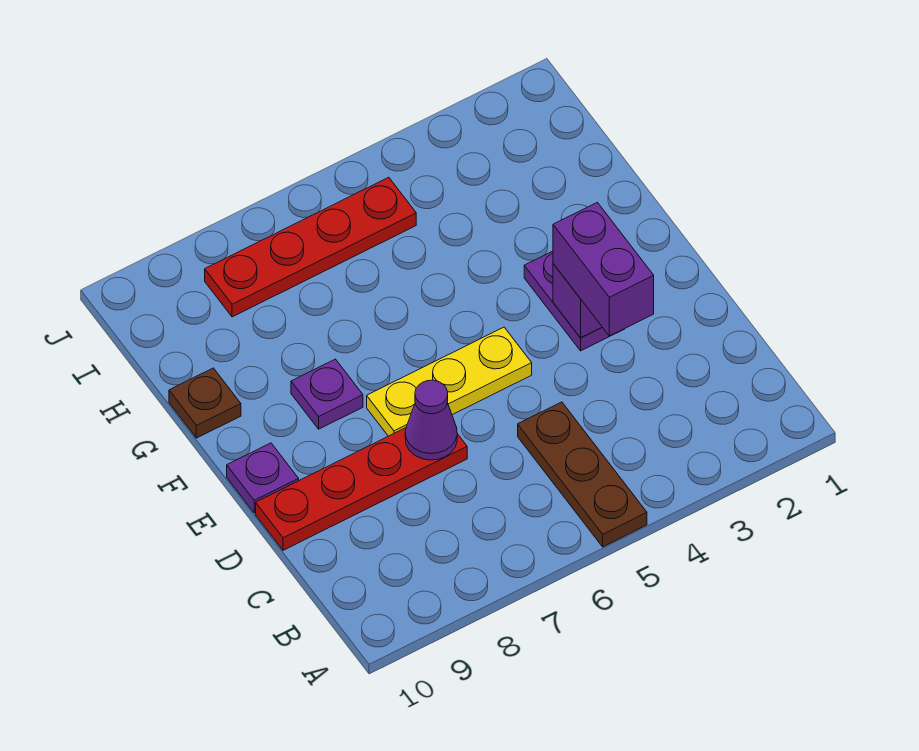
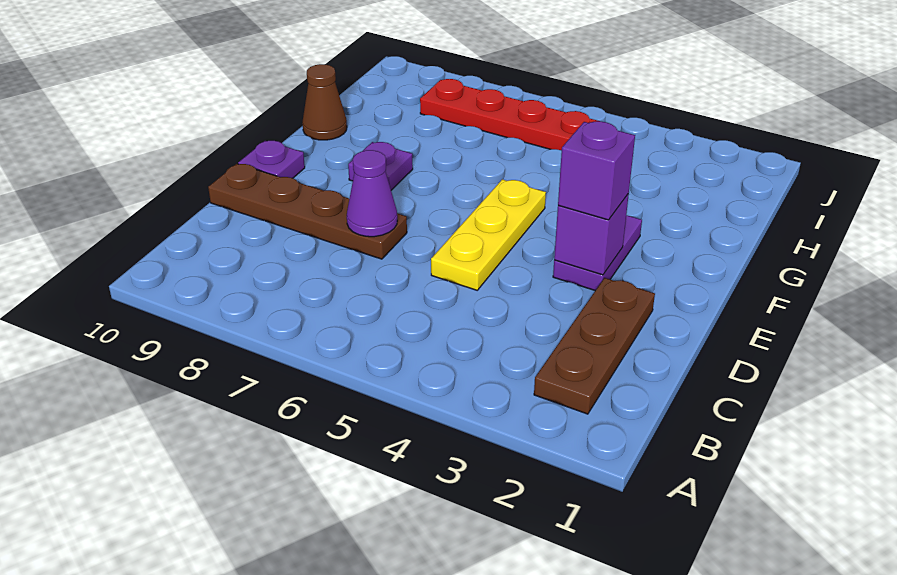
brown plate A5:C5 level 1 -> brown plate B2:D2 level 1
purple brick D3:E3 level 3 -> purple brick E3 level 3
red plate D7:D10 level 1 -> brown plate D7:D10 level 1
yellow plate E5:E7 level 1 -> yellow plate D5:F5 level 1
brown plate G10 level 1 -> brown cone G10 level 1

